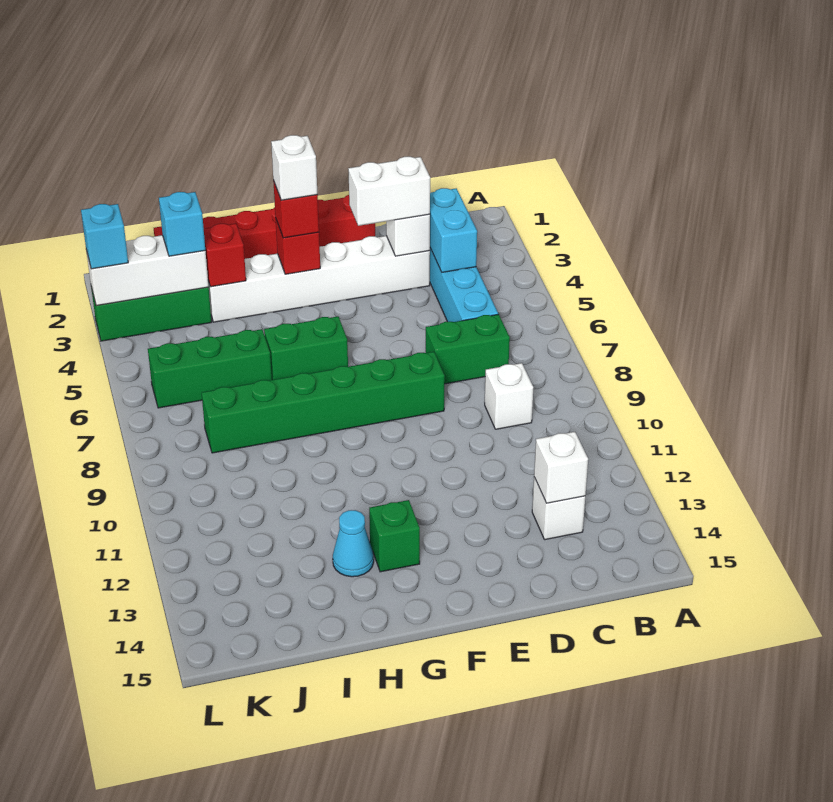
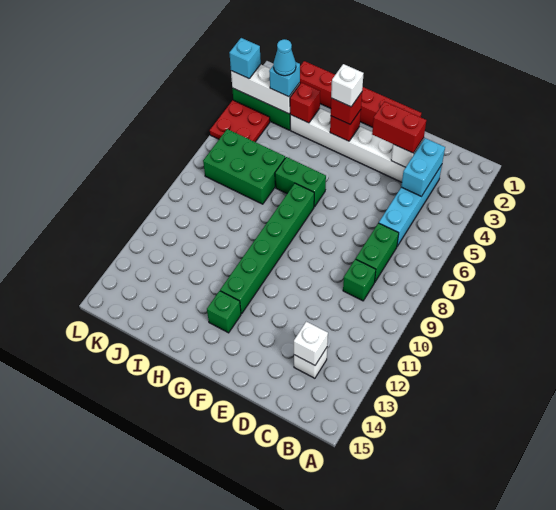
green brick C7:D7 level 1 -> green brick C7:C8 level 1
white brick C9 level 1 -> green brick C9 level 1
white brick D3:E3 level 3 -> red brick D3:E3 level 3
green brick E8:J8 level 1 -> green brick G7:G12 level 1
cyan cone H13 level 1 -> cyan cone J3 level 4
green brick I6:K6 level 1 -> green brick I6:K7 level 1
none -> red plate K4:L5 level 1

